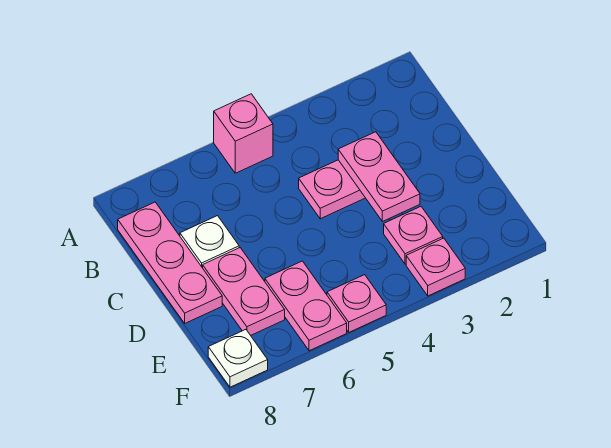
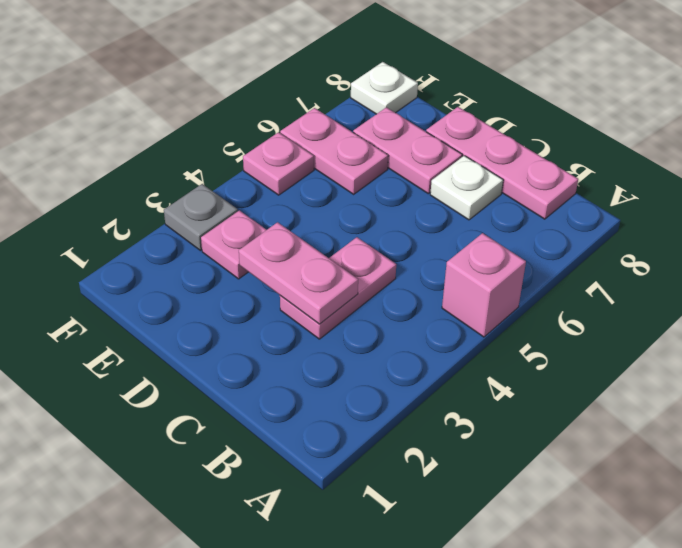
pink plate F3 level 1 -> grey plate F3 level 1

